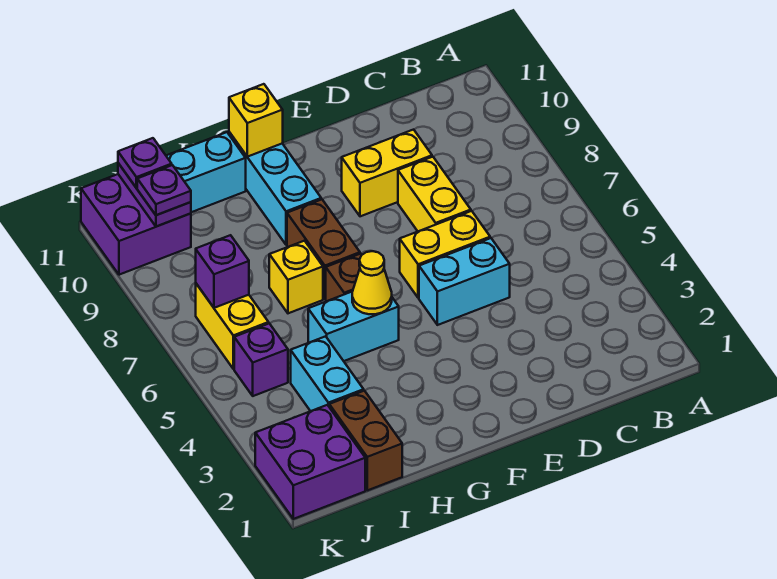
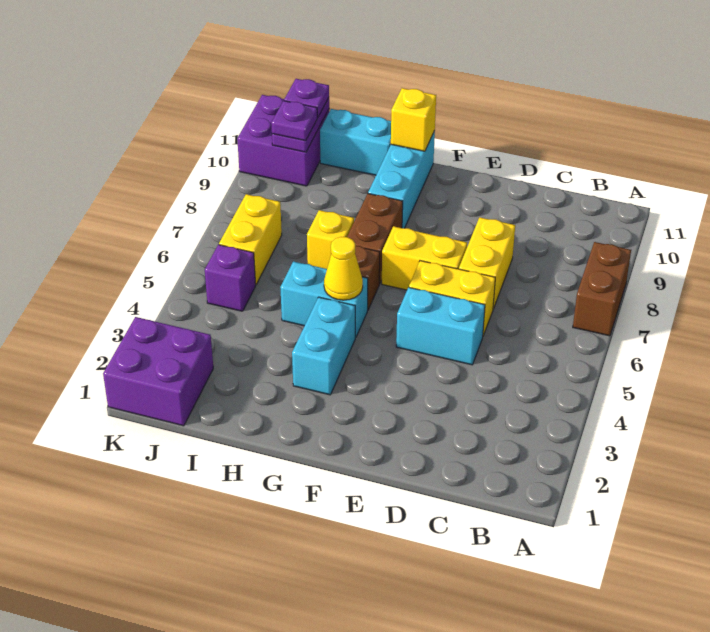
yellow brick D9:E9 level 1 -> yellow brick E7:F7 level 1
brown brick I1:I2 level 1 -> brown brick A7:A8 level 1
cyan brick I3:I4 level 1 -> cyan brick G3:G4 level 1
purple brick J7 level 2 -> none

